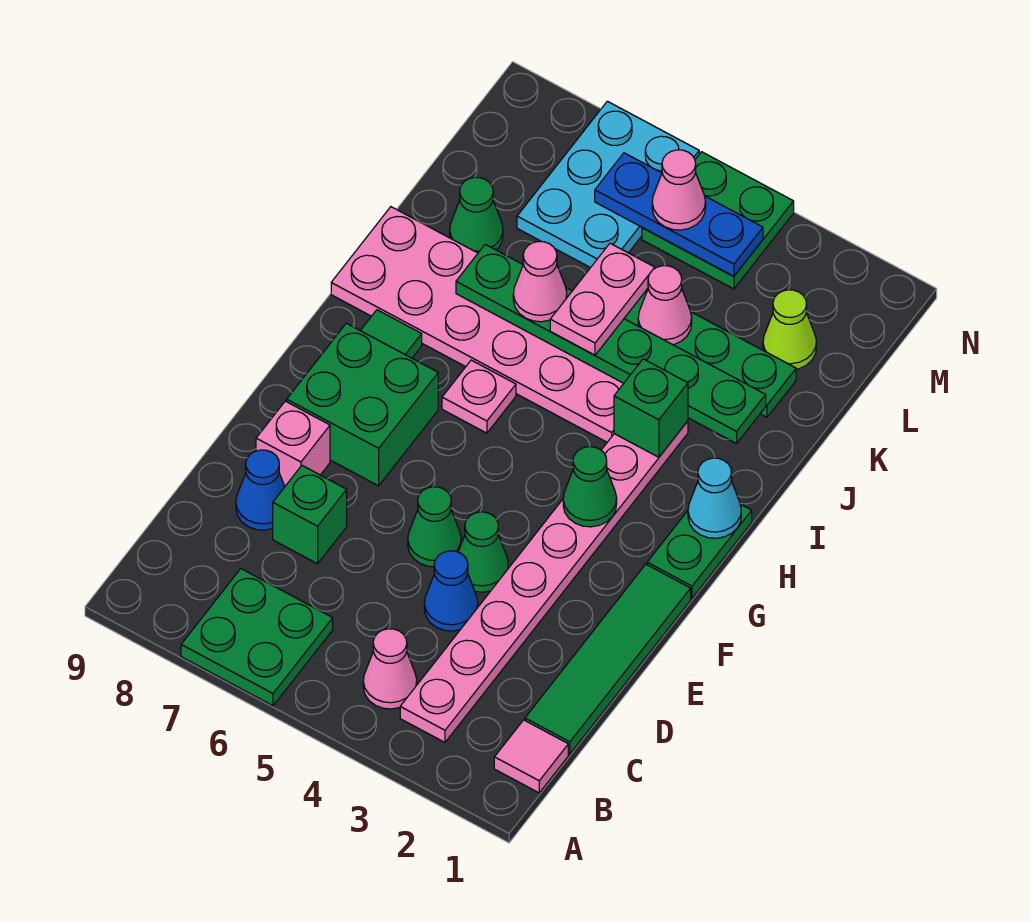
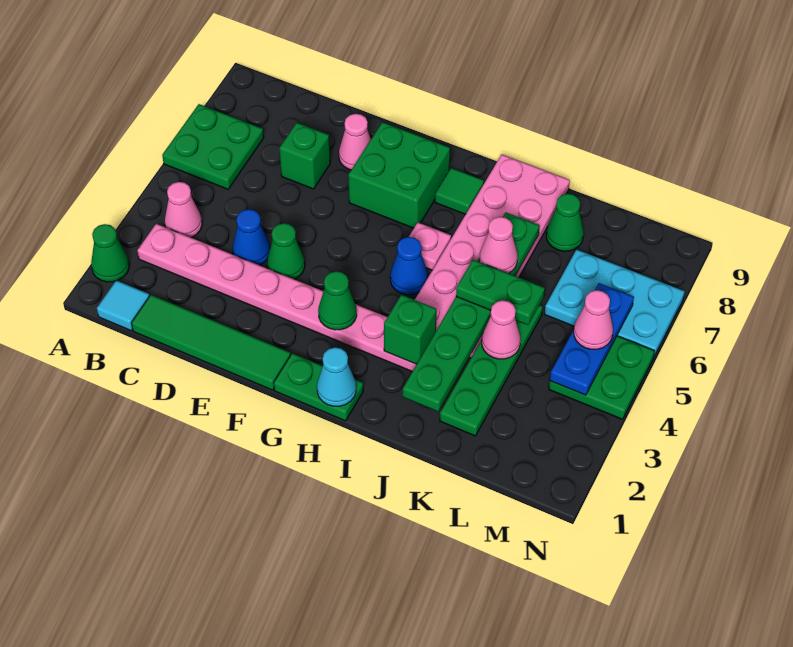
pink tile B1 level 1 -> cyan tile B1 level 1
blue cone D8 level 1 -> blue cone H5 level 1
green cone E5 level 1 -> green cone A2 level 1
pink brick E8 level 1 -> pink cone E8 level 1
pink plate J5:K5 level 3 -> green plate J5:K5 level 3
lime cone L2 level 1 -> none

